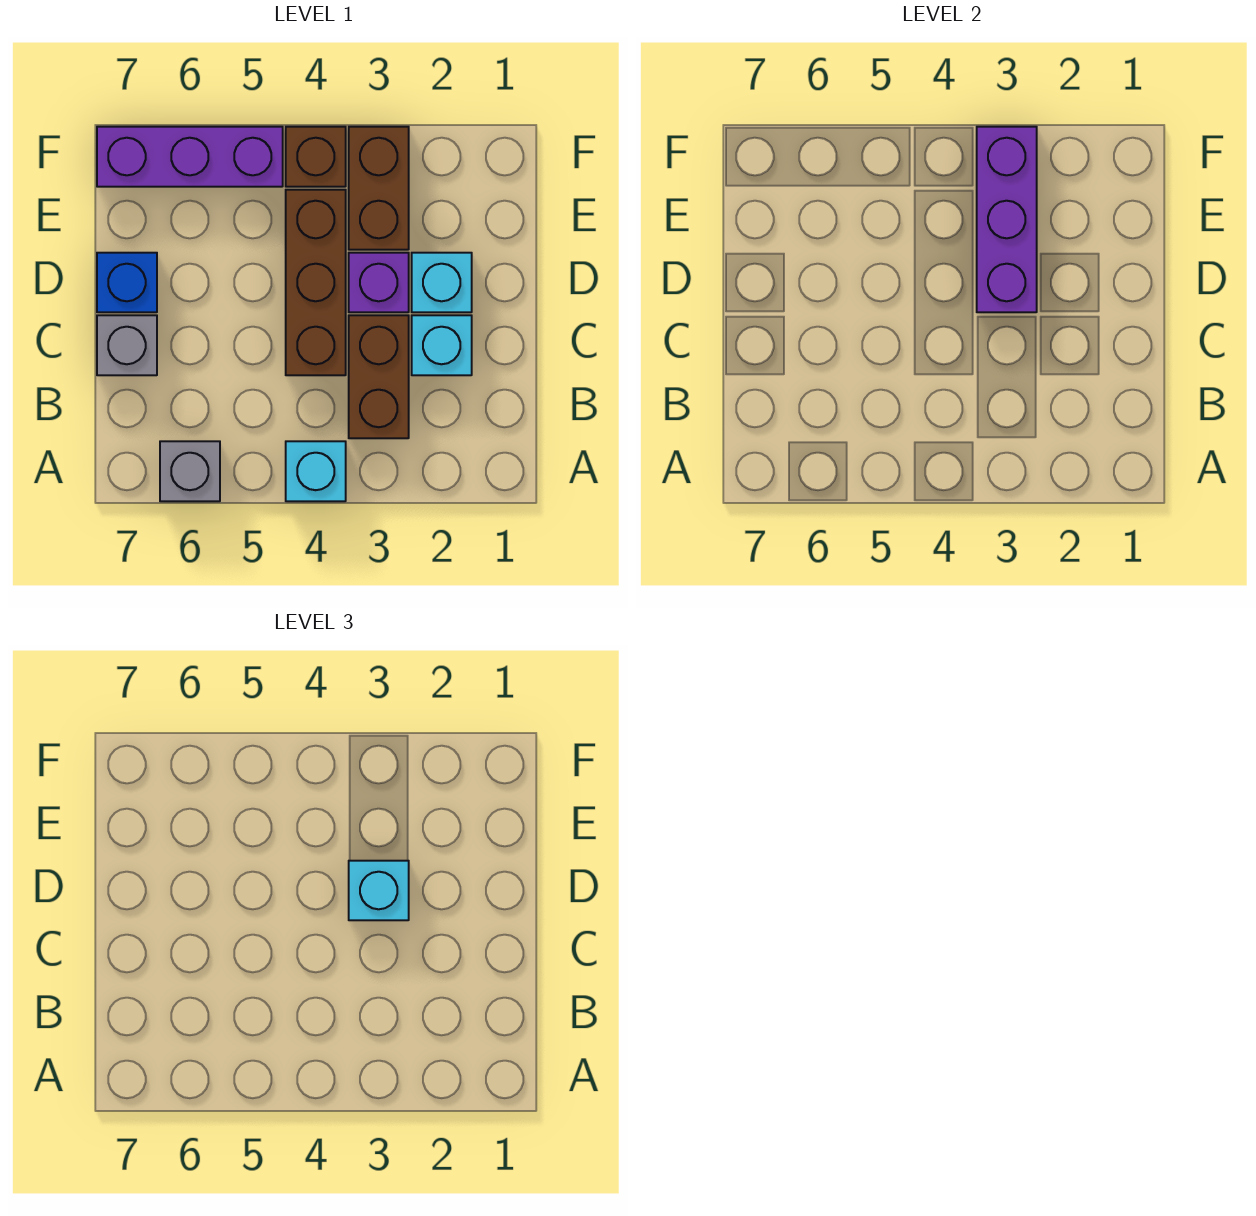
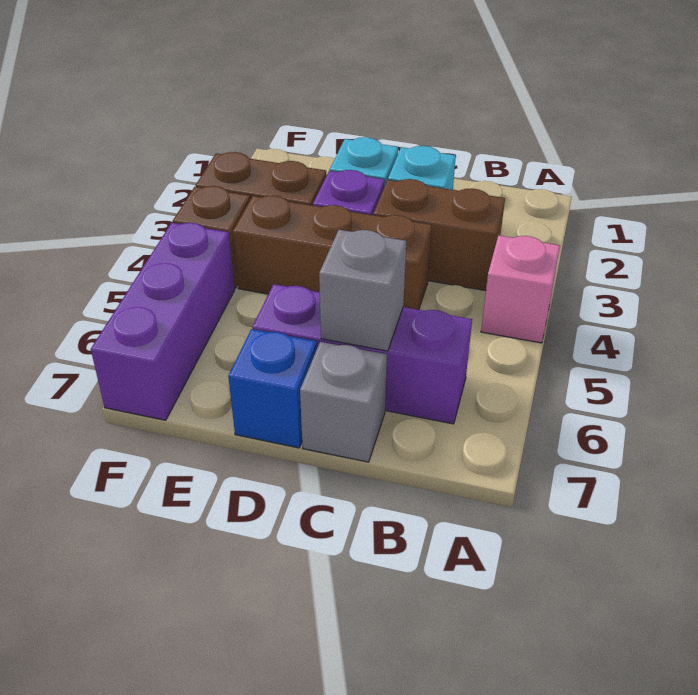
cyan brick A4 level 1 -> pink brick A4 level 1
grey brick A6 level 1 -> grey brick C6 level 2
purple brick D3:F3 level 2 -> purple brick B6:D6 level 1
cyan brick D3 level 3 -> none

